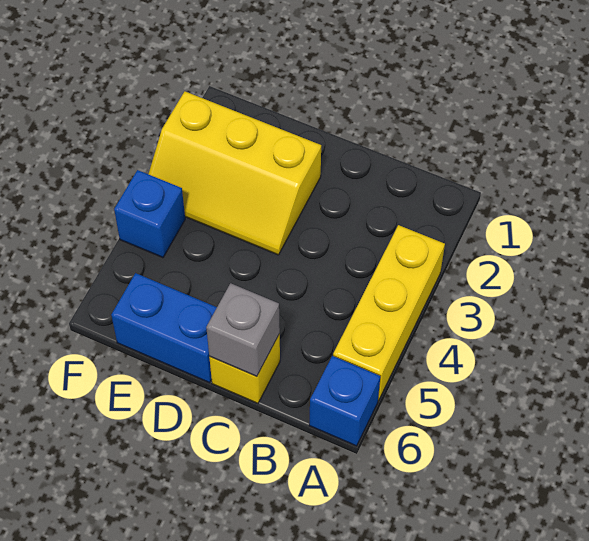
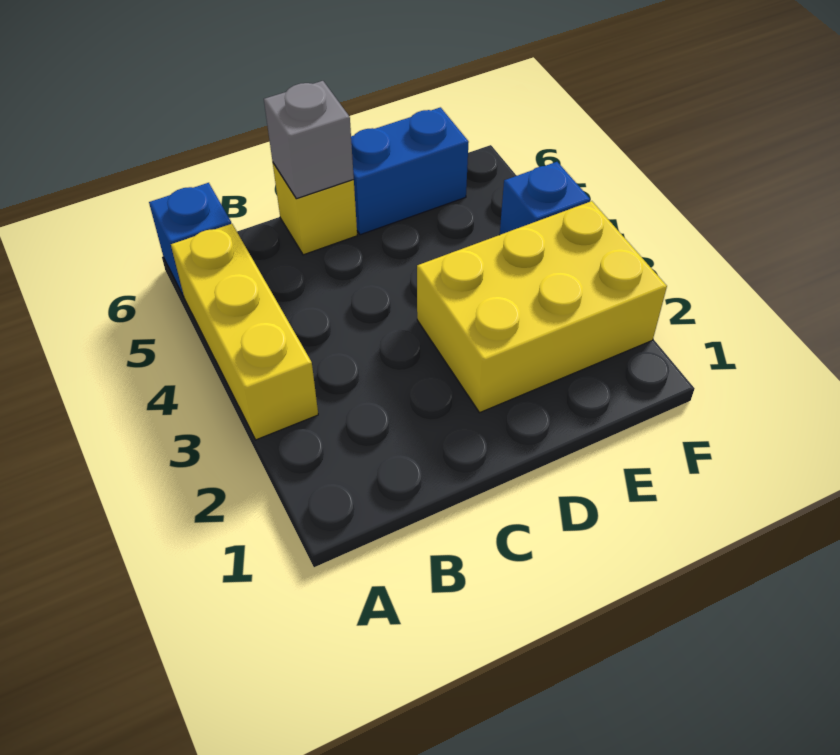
yellow slope D2:F3 level 1 top 2 -> yellow brick D2:F3 level 1

